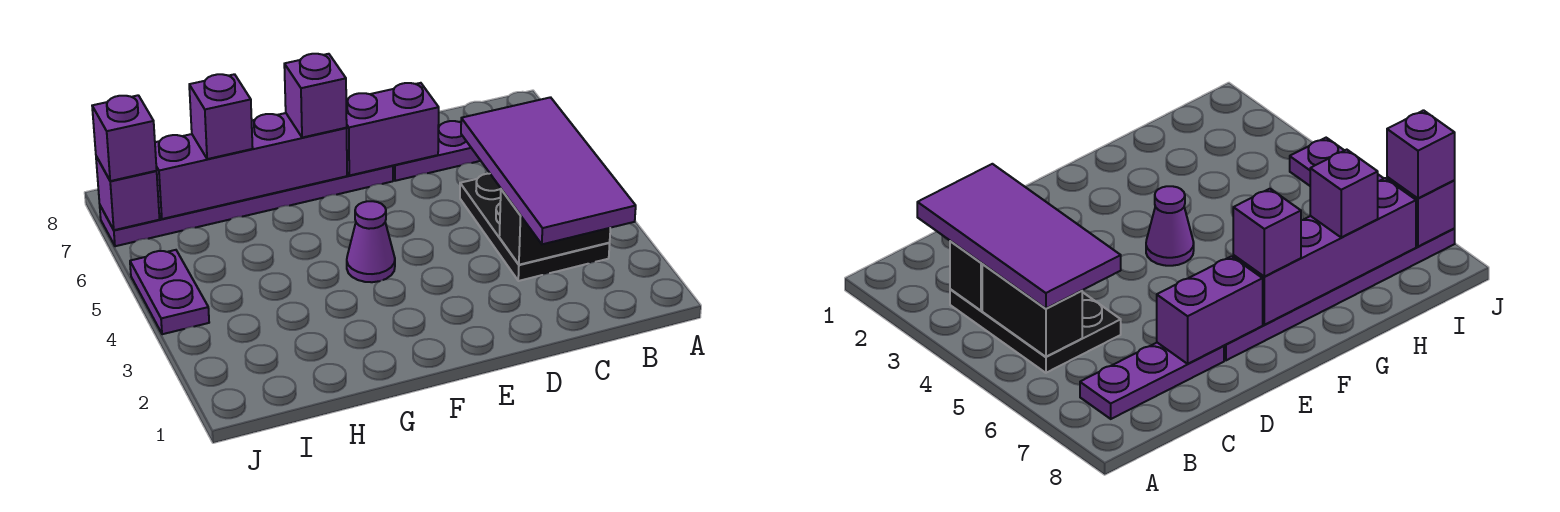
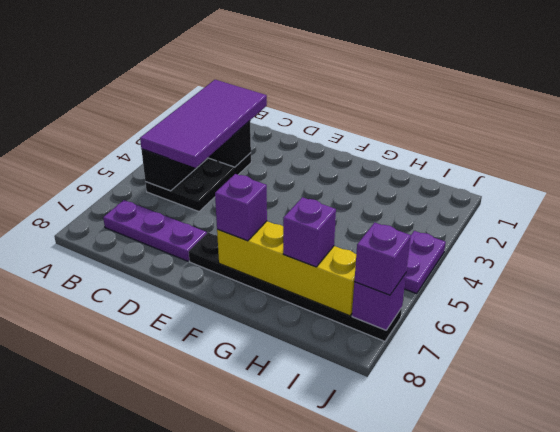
purple brick D7:E7 level 2 -> none
purple plate E7:J7 level 1 -> black plate E7:J7 level 1
purple cone F4 level 1 -> none
purple brick F7:I7 level 2 -> yellow brick F7:I7 level 2

